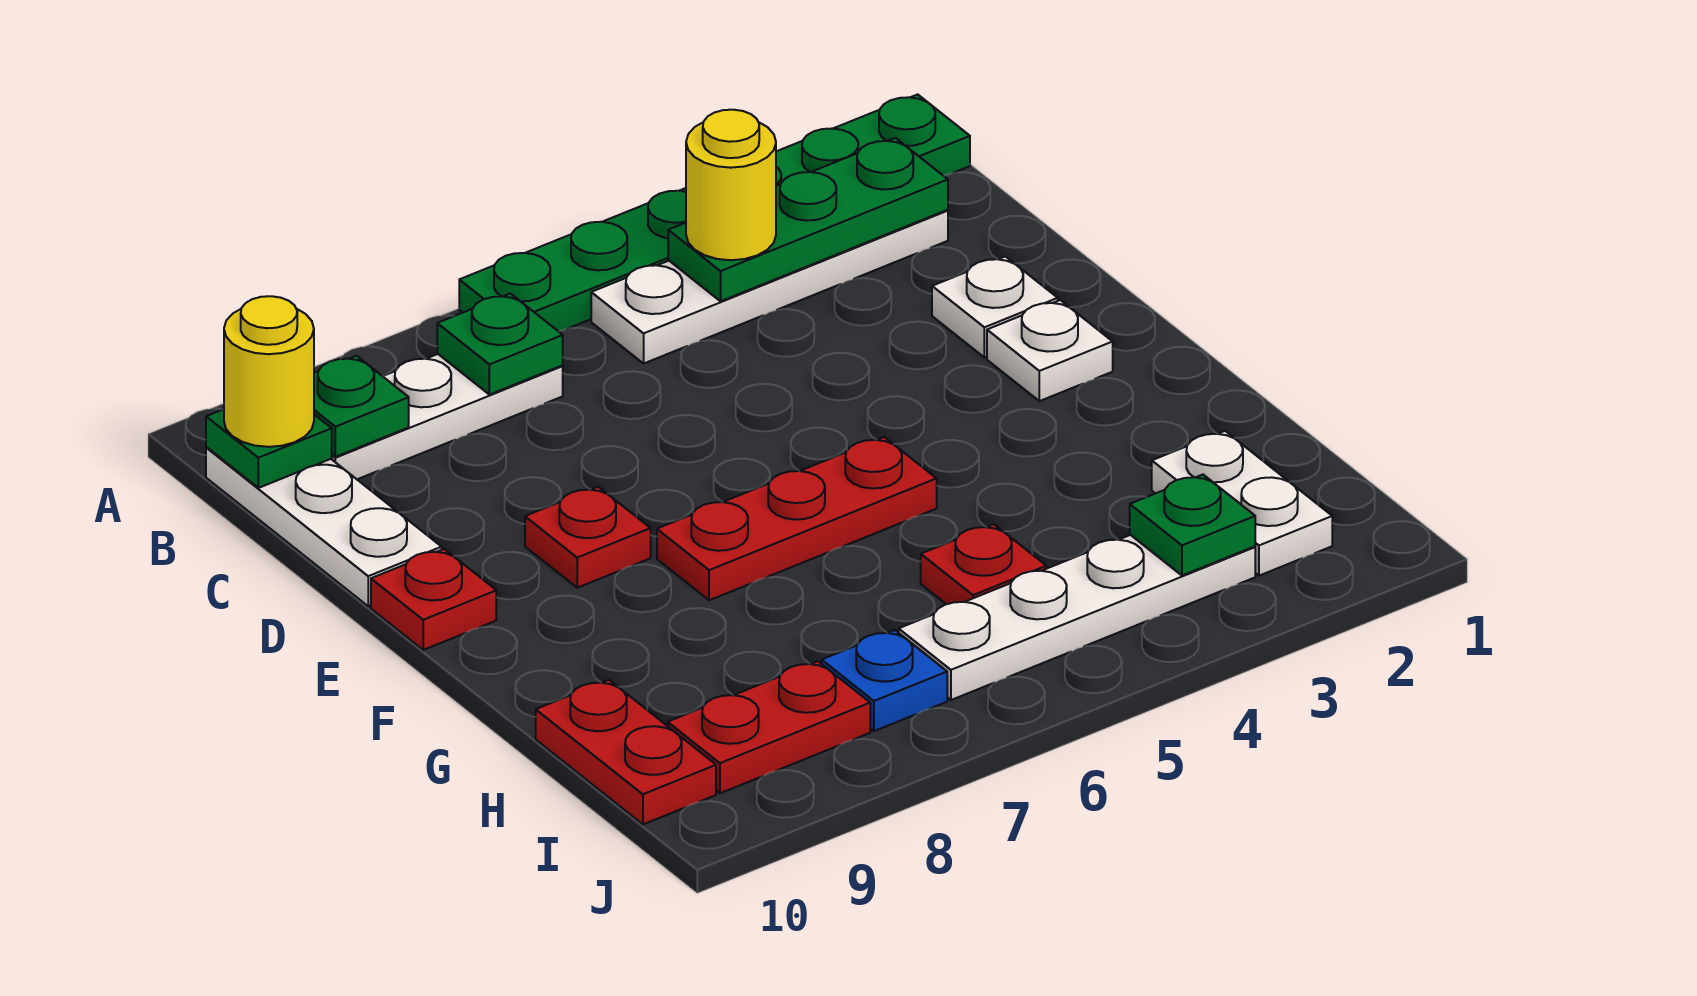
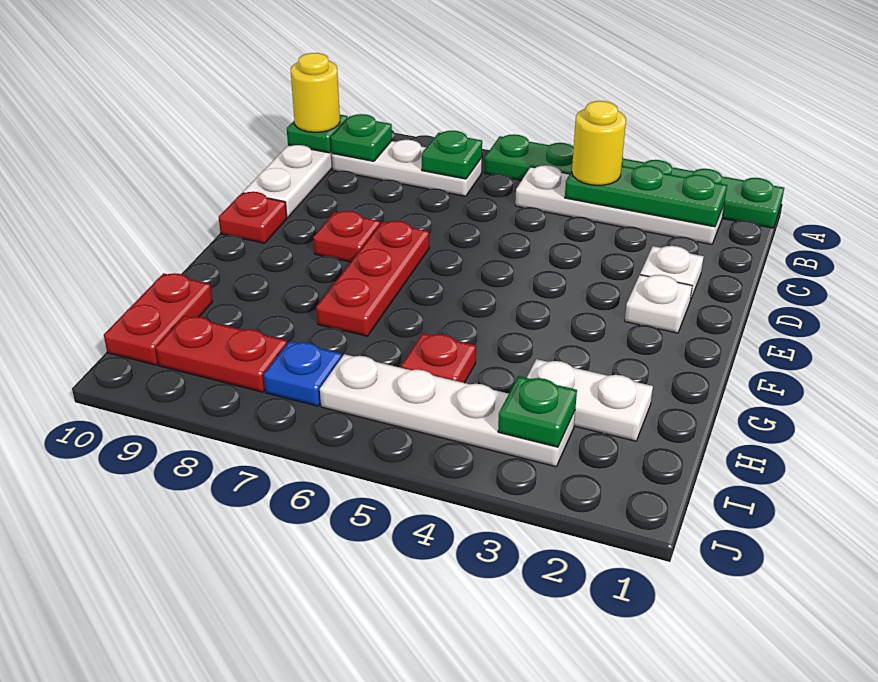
red plate F5:F7 level 1 -> red plate E7:G7 level 1
white plate H2:I2 level 1 -> white plate H2:H3 level 1

